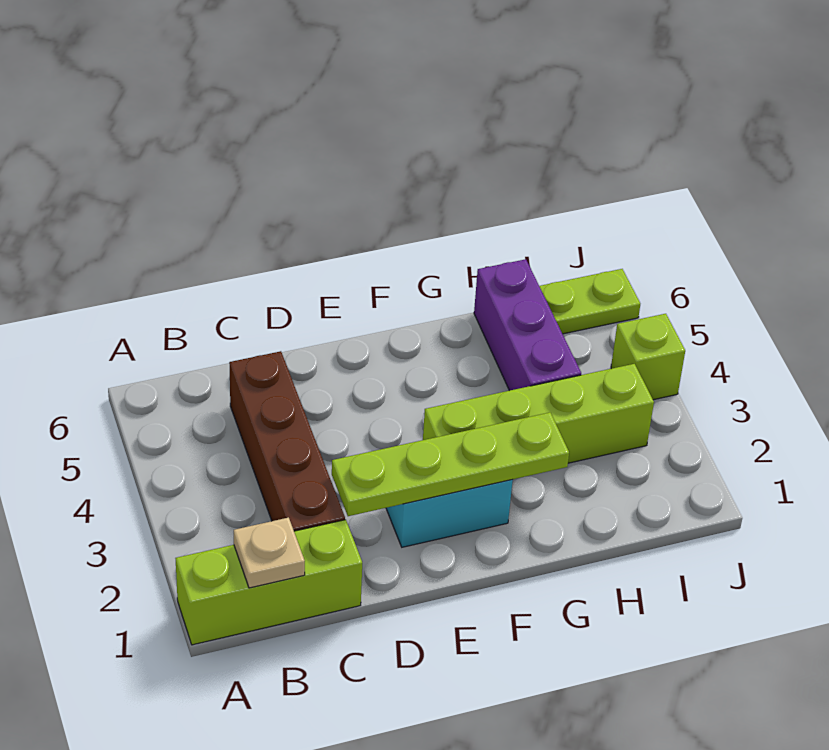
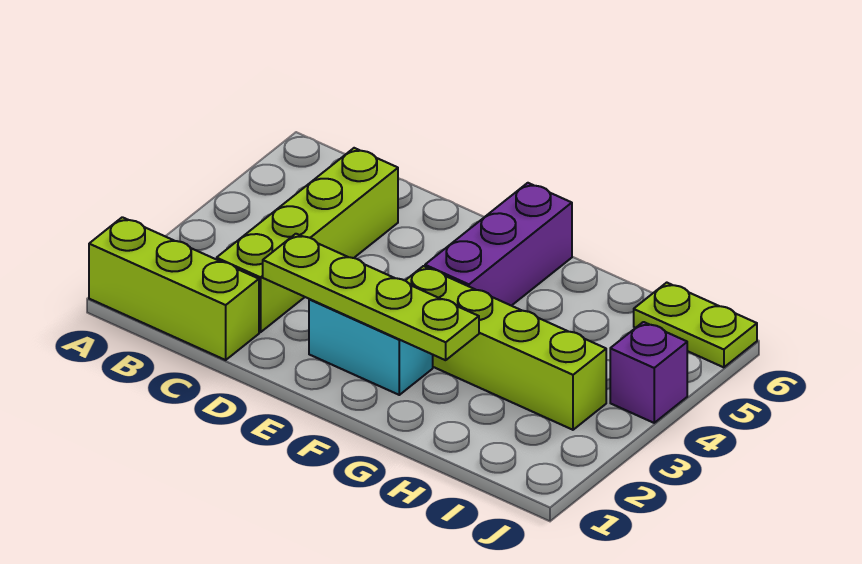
tan plate B1 level 2 -> none
brown brick C2:C5 level 1 -> lime brick C2:C5 level 1
purple brick H4:H6 level 1 -> purple brick F4:F6 level 1
lime brick J4 level 1 -> purple brick J4 level 1

